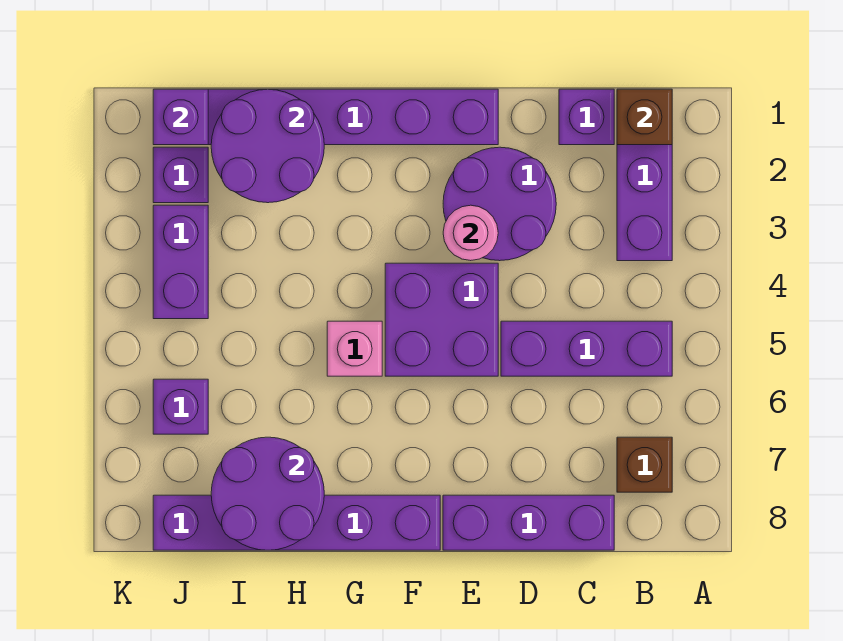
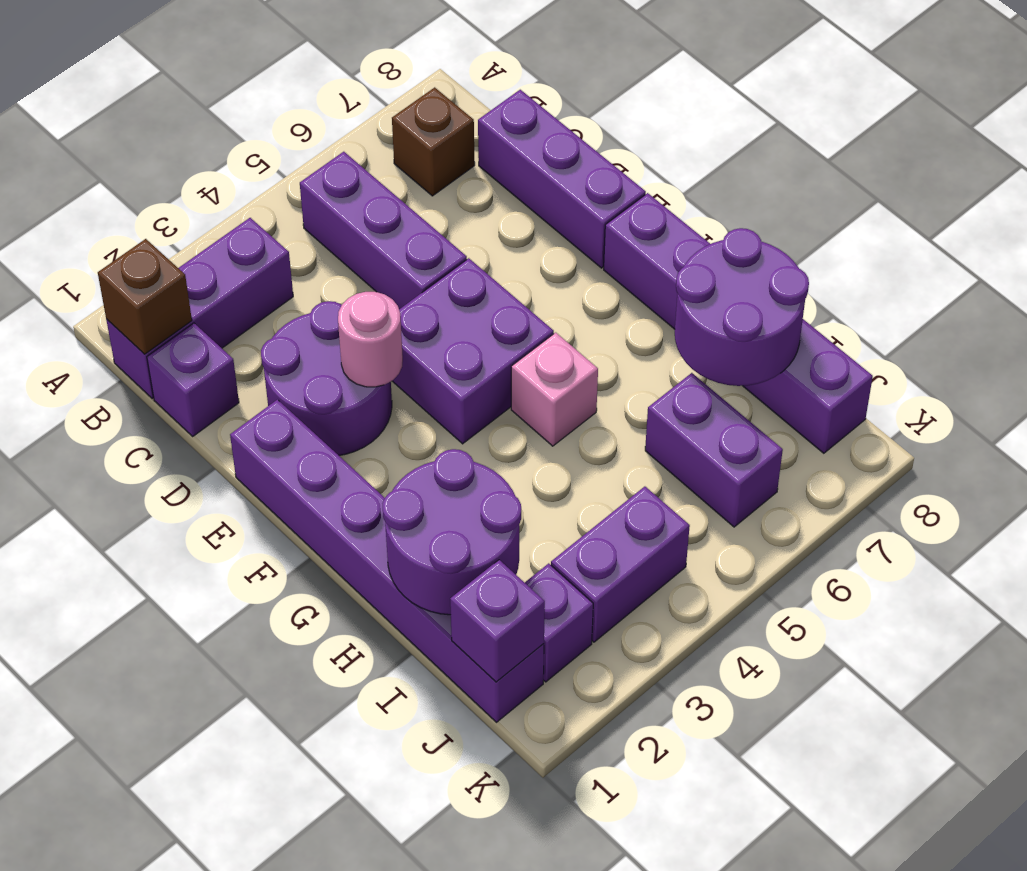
purple brick J6 level 1 -> purple brick I6:J6 level 1

